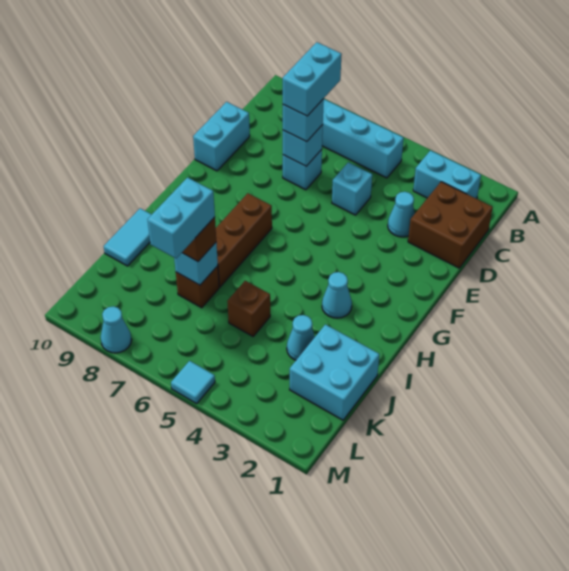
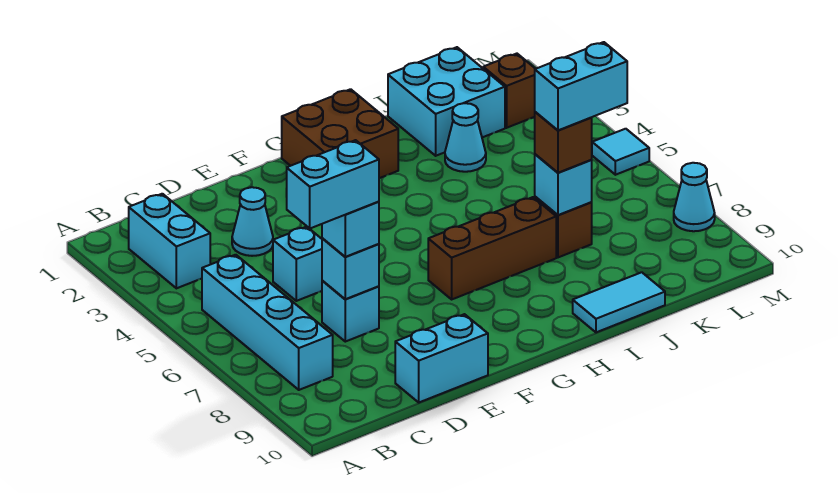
brown brick C1:D2 level 1 -> brown brick G1:H2 level 1
cyan cone H3 level 1 -> none
brown brick J5 level 1 -> brown brick L2 level 1

